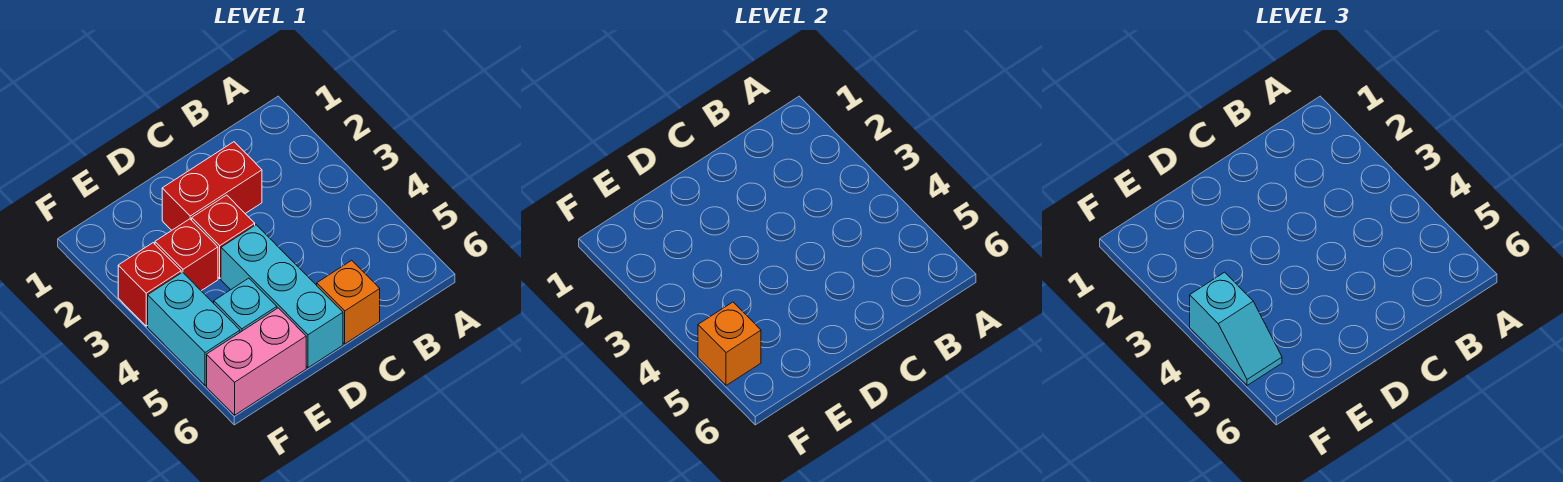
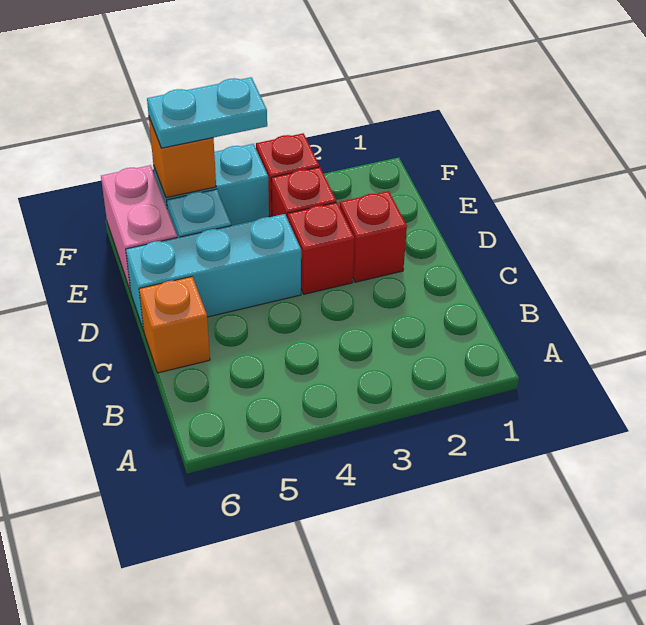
red brick C2:D2 level 1 -> red brick D2 level 1
cyan slope F4:F5 level 3 top 4 -> cyan plate F4:F5 level 3

